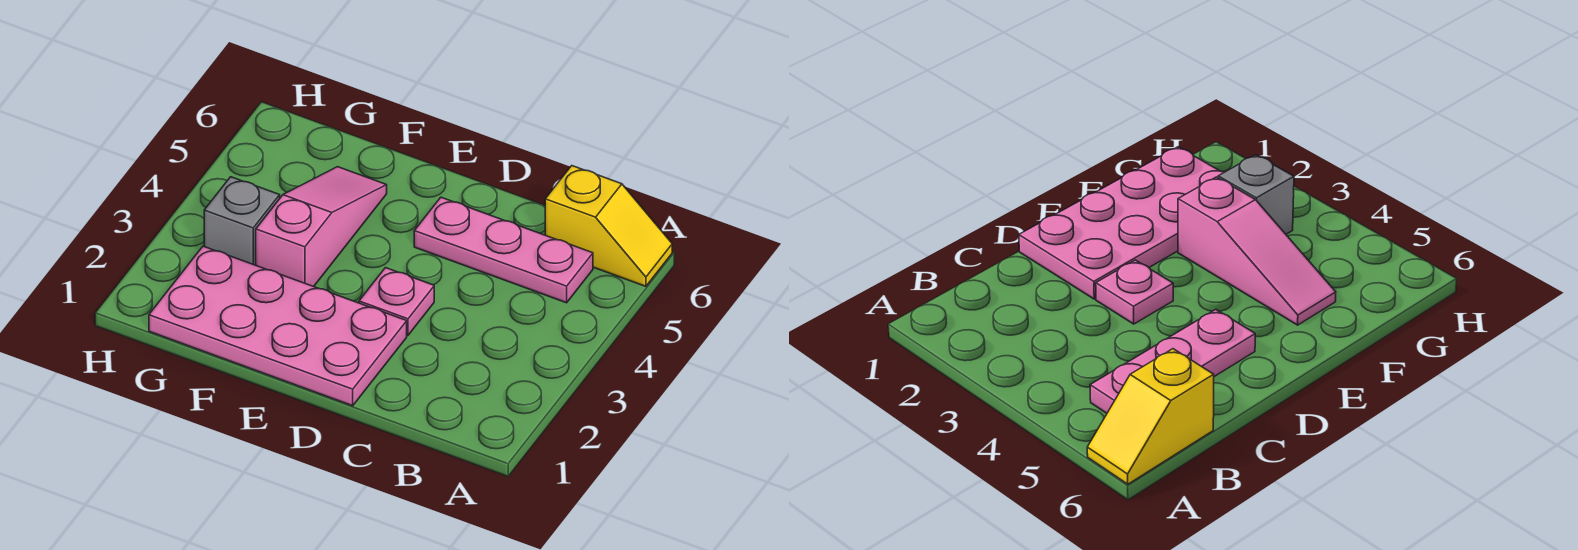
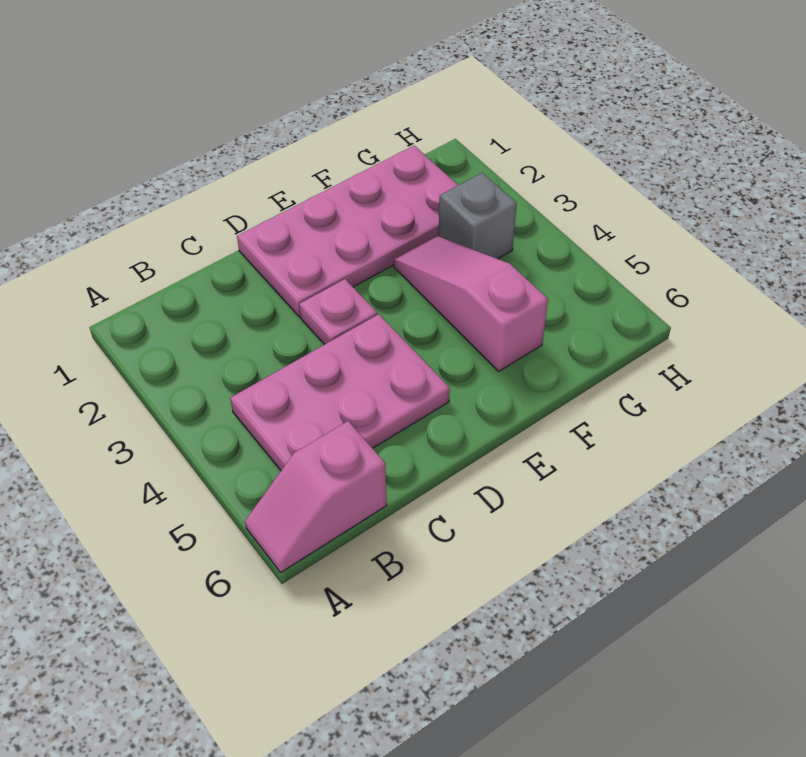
yellow slope A6:B6 level 1 top B -> pink slope A6:B6 level 1 top B
pink plate B5:D5 level 1 -> pink plate B4:D5 level 1
pink slope F3:F5 level 1 top 3 -> pink slope F3:F5 level 1 top 5

